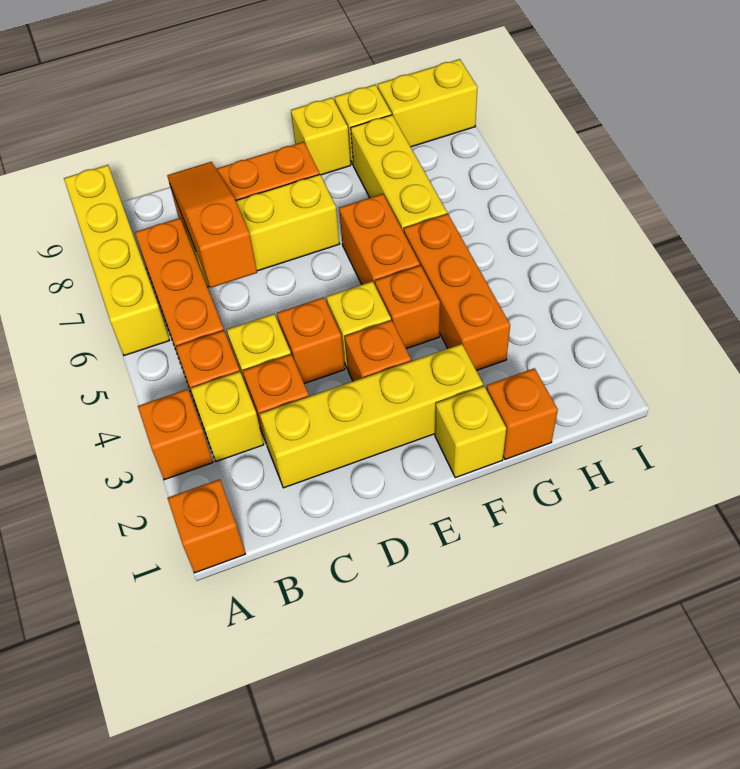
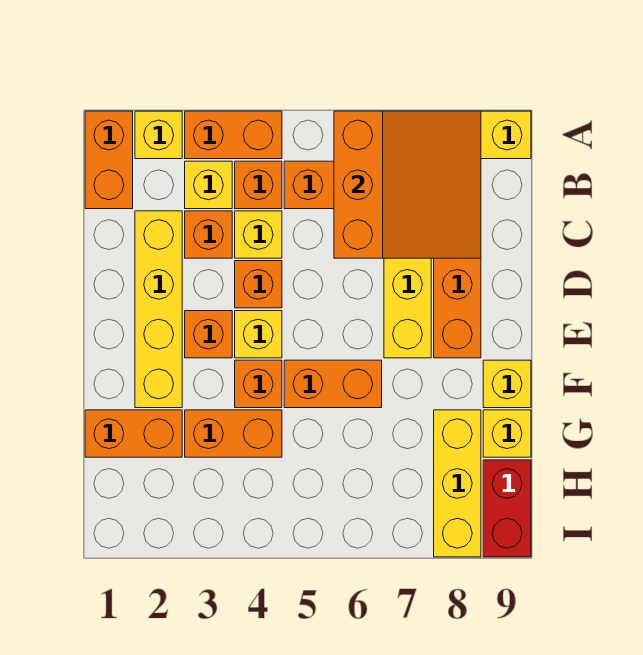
orange brick A1 level 1 -> orange brick A1:B1 level 1
orange brick A3 level 1 -> orange brick A3:A4 level 1
orange slope C6:C8 level 2 top 6 -> orange slope A6:C8 level 2 top 6
yellow brick F1 level 1 -> yellow brick A2 level 1
orange brick G1 level 1 -> orange brick G1:G2 level 1
orange brick G3:G5 level 1 -> orange brick G3:G4 level 1
yellow brick G6:G8 level 1 -> yellow brick G8:I8 level 1
yellow brick H9:I9 level 1 -> red brick H9:I9 level 1

